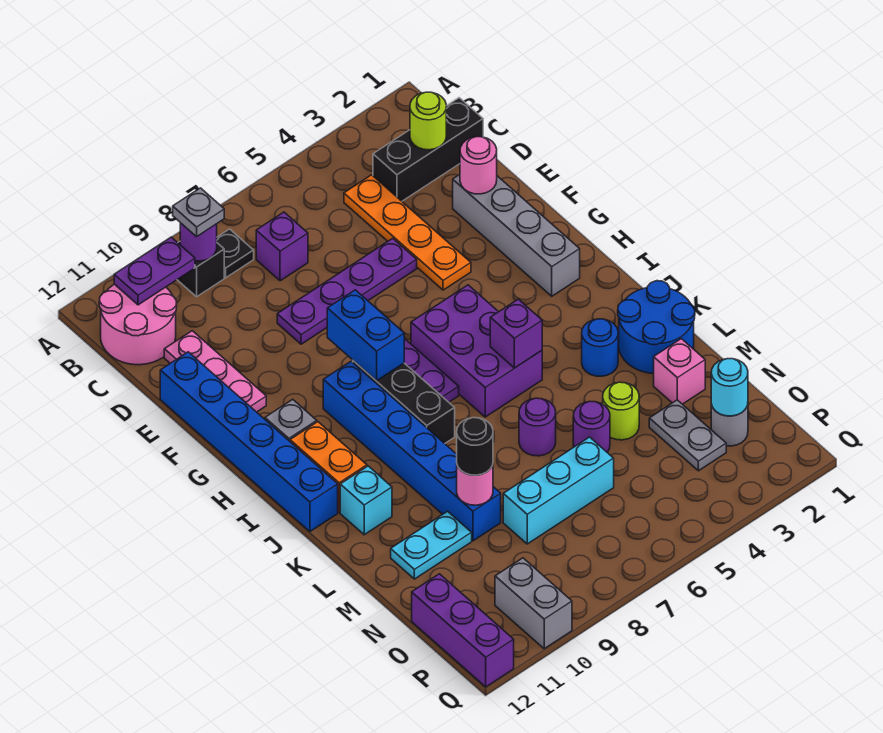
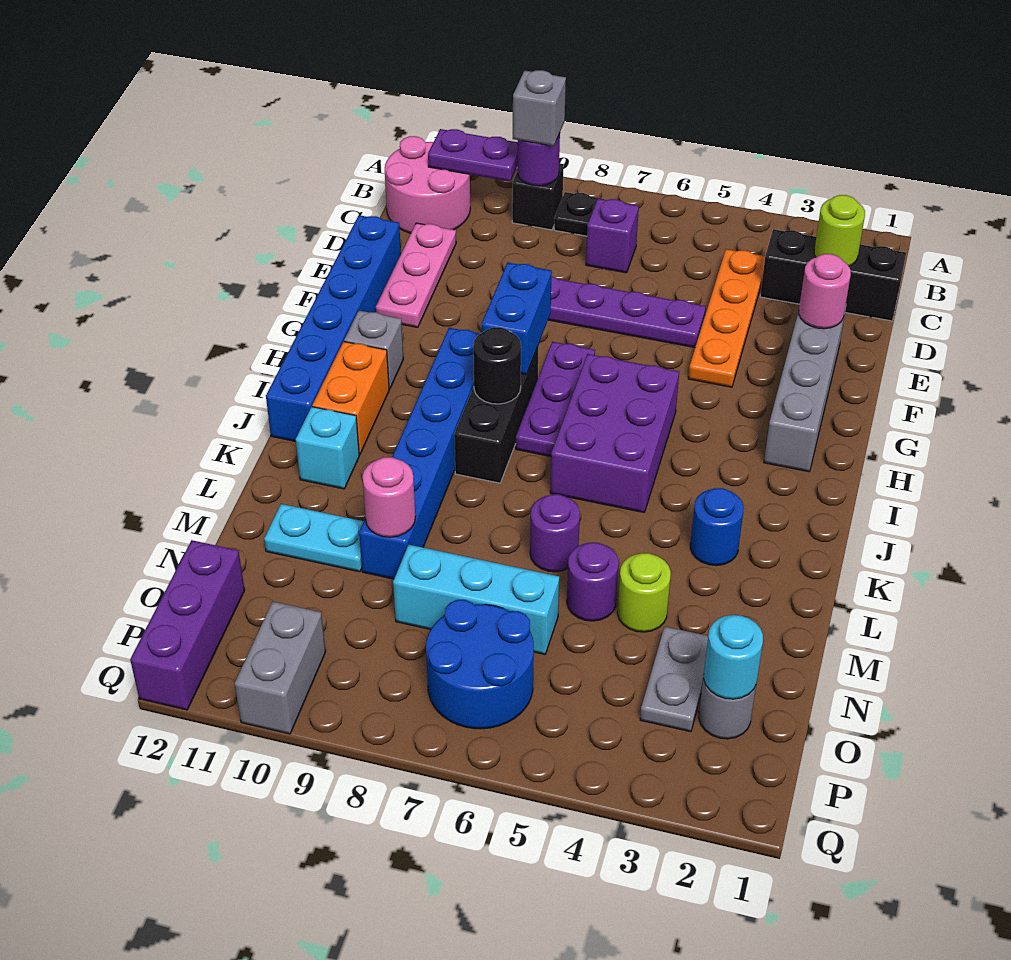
grey plate B9 level 3 -> grey brick B9 level 3
purple brick J5 level 2 -> none
blue round brick K1:L2 level 1 -> blue round brick O6:P7 level 1
pink brick M2 level 1 -> none
black round brick M9 level 3 -> black round brick I8 level 2

